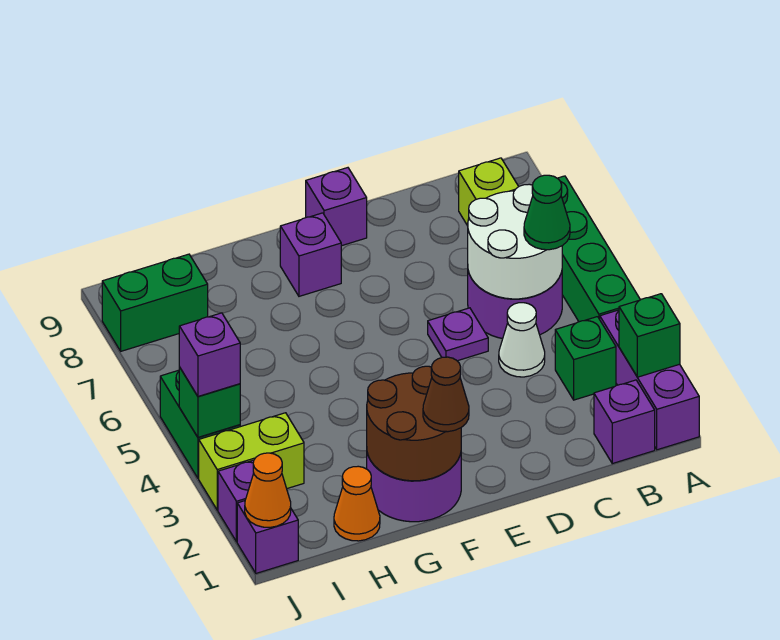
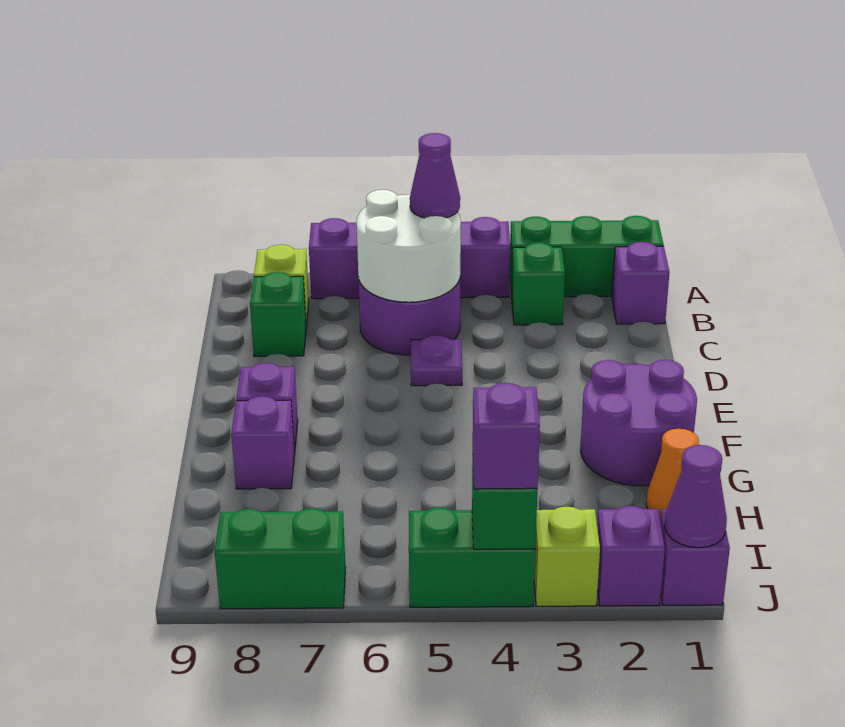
purple brick A1:A3 level 1 -> green brick A1:A3 level 1
green brick A2 level 2 -> green brick C8 level 1
green brick A4:A7 level 1 -> purple brick A4:A7 level 1
green cone B5 level 3 -> purple cone B5 level 3
white cone C4 level 1 -> none
purple brick E9 level 1 -> purple brick G8 level 1
brown round brick F1:G2 level 2 -> none
brown cone F1 level 3 -> none
lime brick I3:J3 level 1 -> lime brick J3 level 1
green brick I8:J8 level 1 -> green brick J7:J8 level 1
orange cone J1 level 2 -> purple cone J1 level 2

